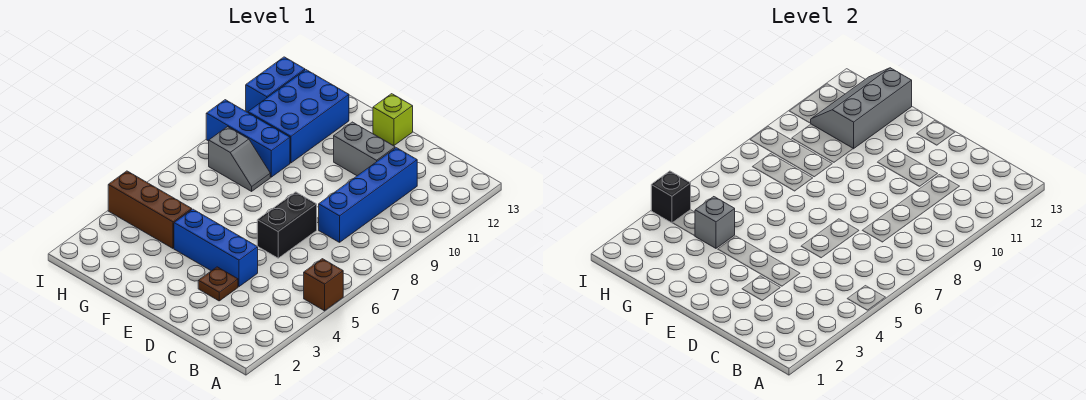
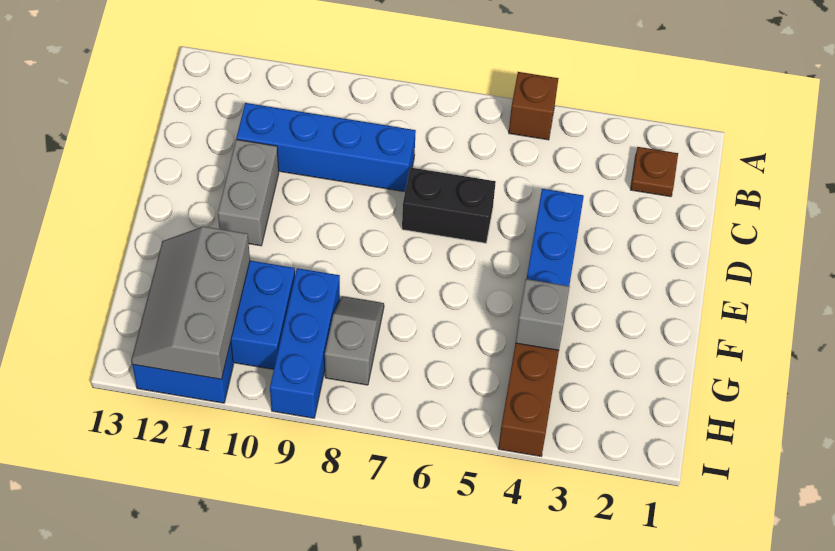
brown plate D3 level 1 -> brown plate B2 level 1
lime brick E13 level 1 -> none
grey slope G11:H13 level 2 top G -> grey slope G11:I12 level 2 top 11
black brick I4 level 2 -> none

